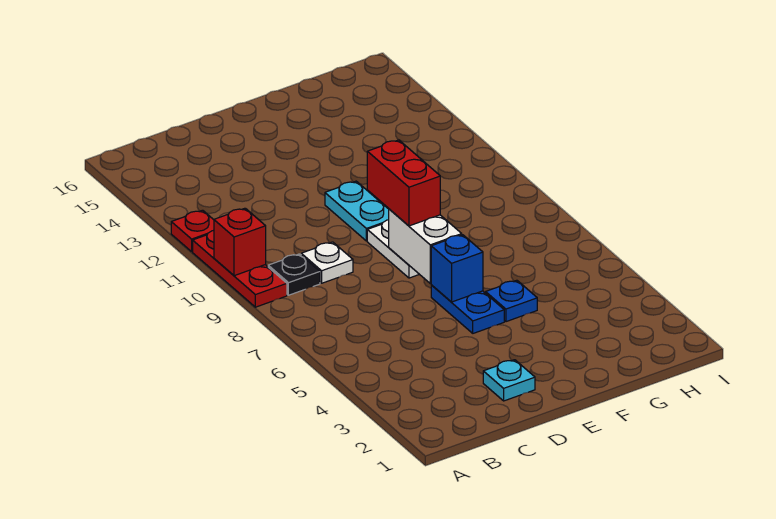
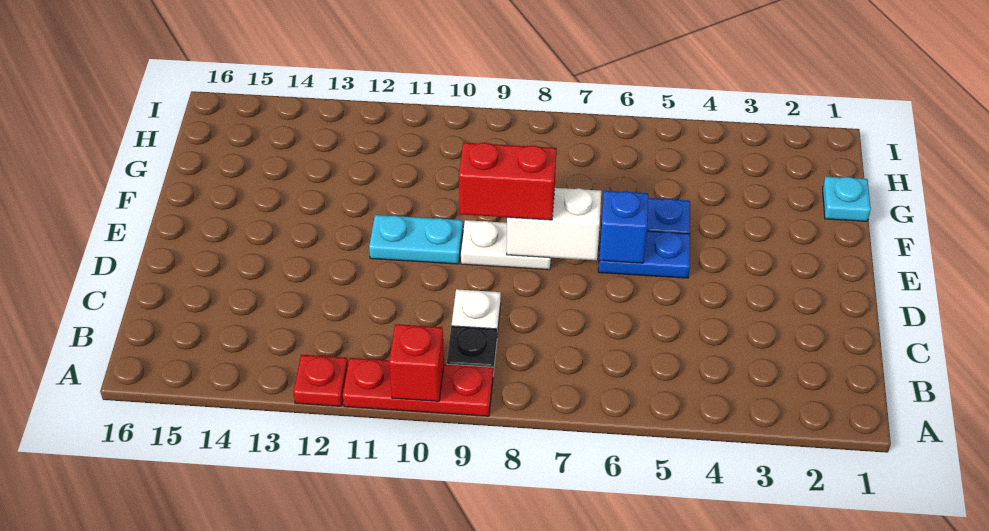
cyan plate D2 level 1 -> cyan plate G1 level 1

